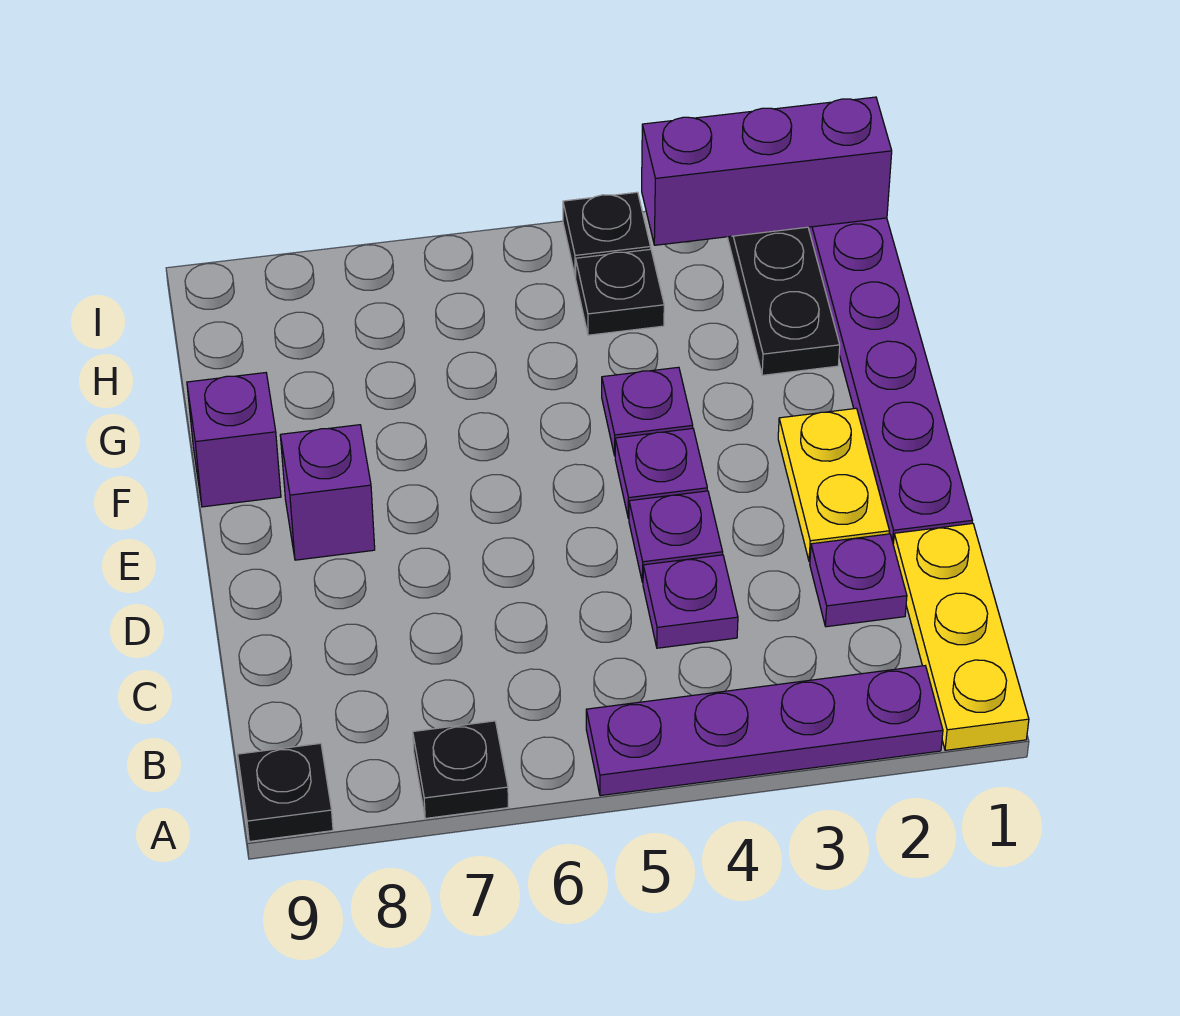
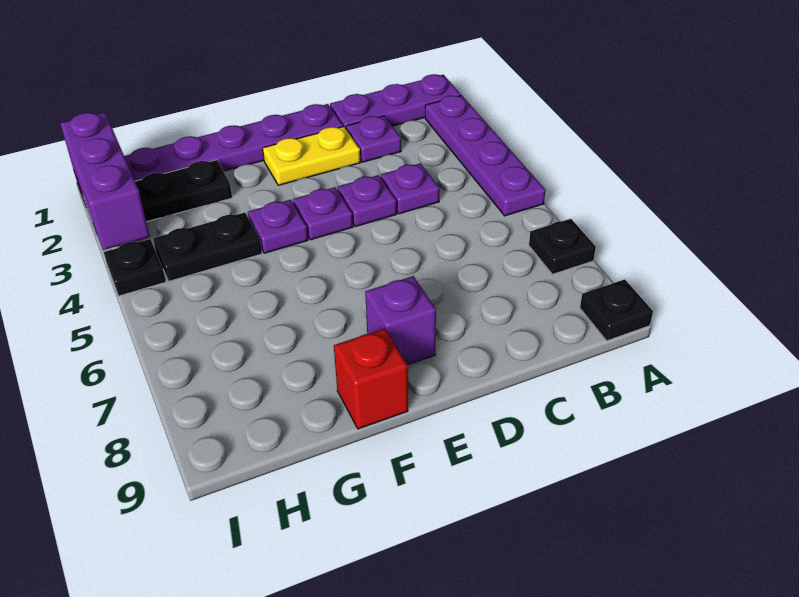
yellow plate A1:C1 level 1 -> purple plate A1:C1 level 1
purple brick F9 level 1 -> red brick F9 level 1
black plate H4 level 1 -> black plate G4:H4 level 1

